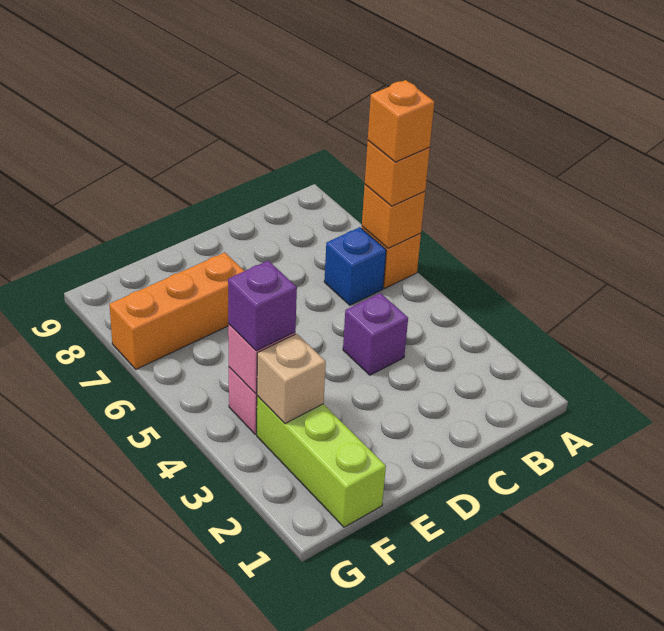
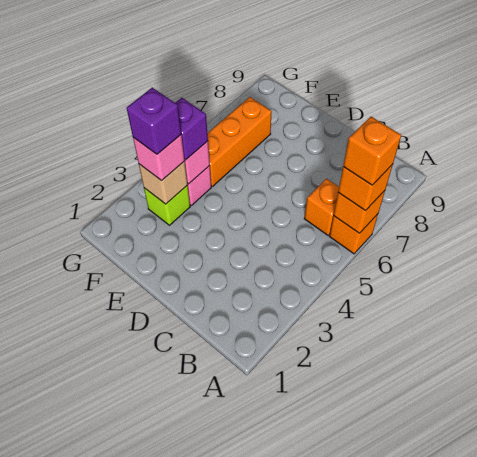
blue brick B6 level 1 -> orange brick B6 level 1
purple brick C4 level 1 -> purple brick F3 level 4
orange brick E7:G7 level 1 -> orange brick F5:F7 level 1
lime brick F1:F3 level 1 -> lime brick F3 level 1
none -> pink brick F3 level 3

